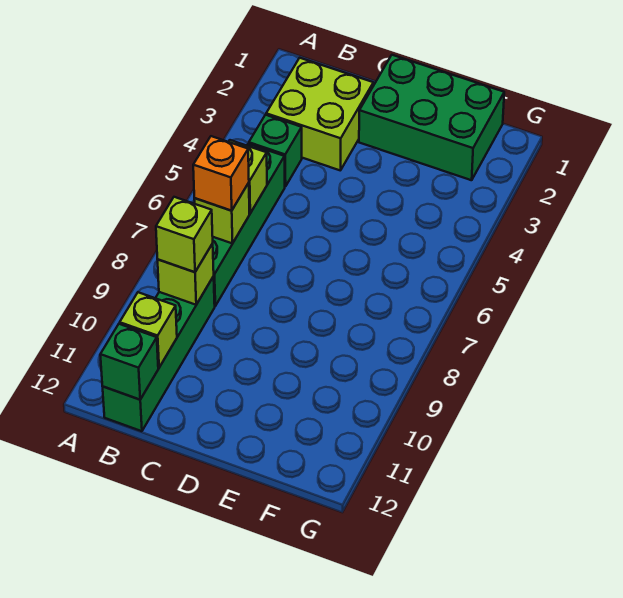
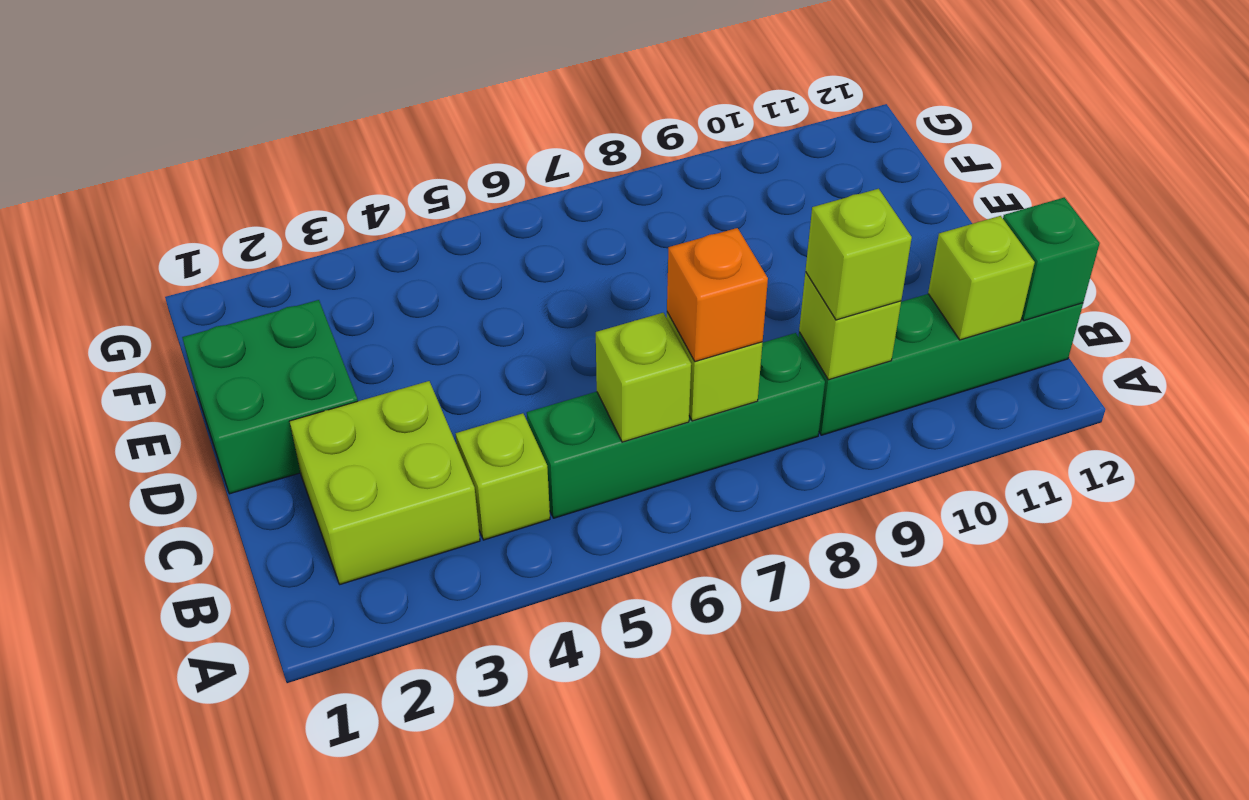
green brick B4 level 1 -> lime brick B4 level 1
green brick D1:F2 level 1 -> green brick D1:E2 level 1

